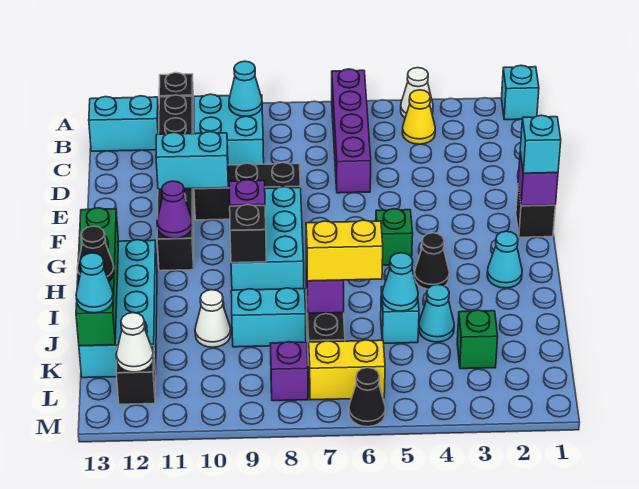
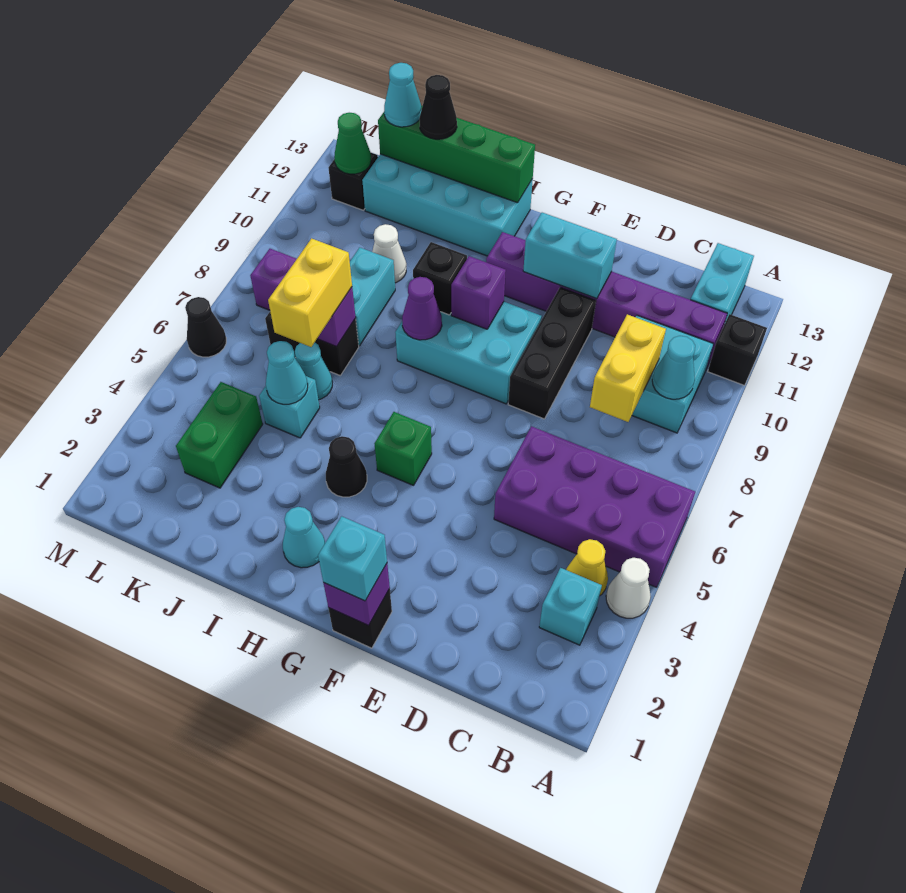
cyan brick A1 level 1 -> cyan brick B3 level 1
purple brick A6:D6 level 1 -> purple brick A5:D6 level 1
black brick B11:G11 level 1 -> purple brick B11:G11 level 1
cyan brick E10:E11 level 2 -> cyan brick E11:F11 level 2
purple cone G11 level 2 -> purple cone H8 level 2
cyan cone J4 level 1 -> cyan cone J6 level 1
green brick K3 level 1 -> green brick K3:K4 level 1
yellow brick L6:L7 level 1 -> yellow brick C8:C9 level 2
white cone L12 level 2 -> green cone L12 level 2

